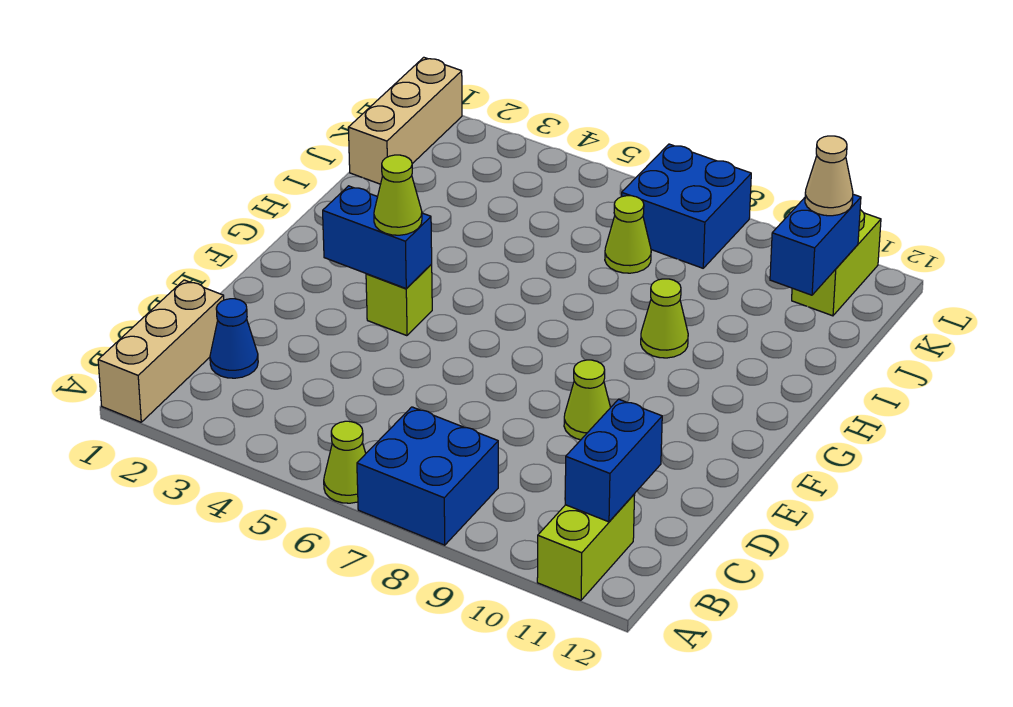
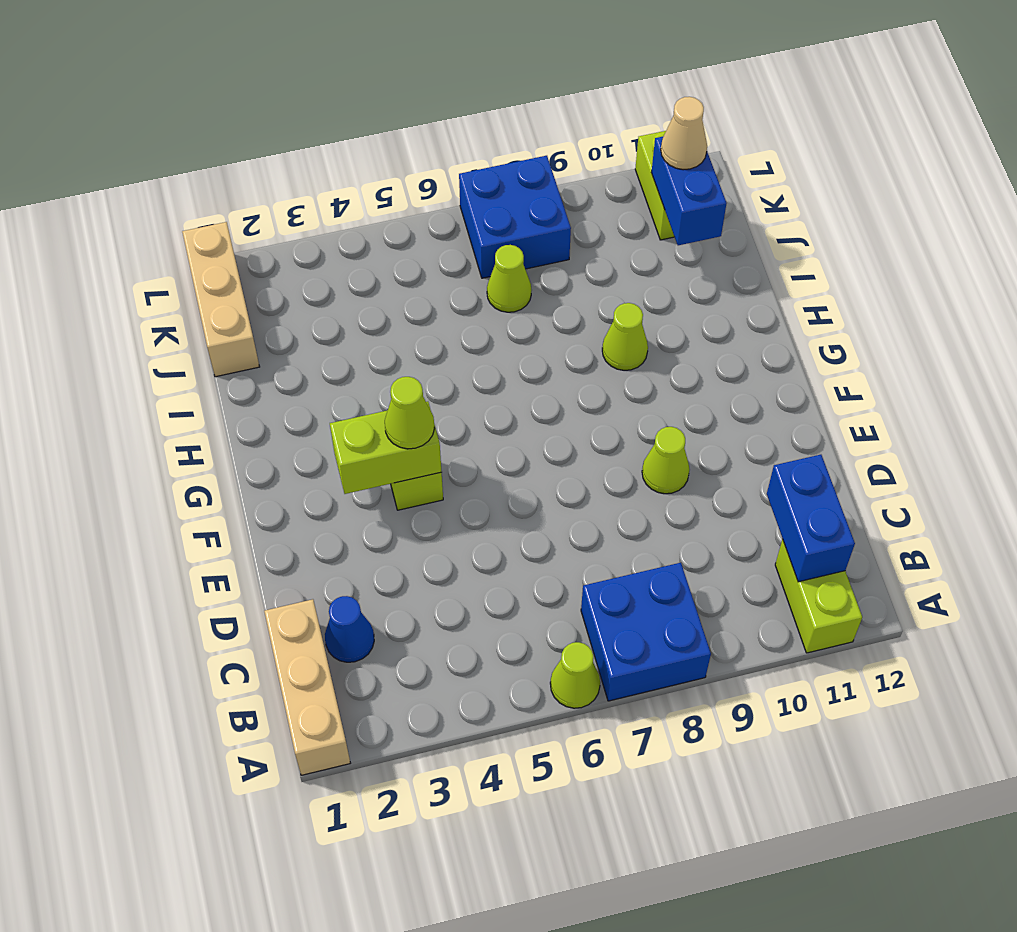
blue brick F3:F4 level 2 -> lime brick F3:F4 level 2

